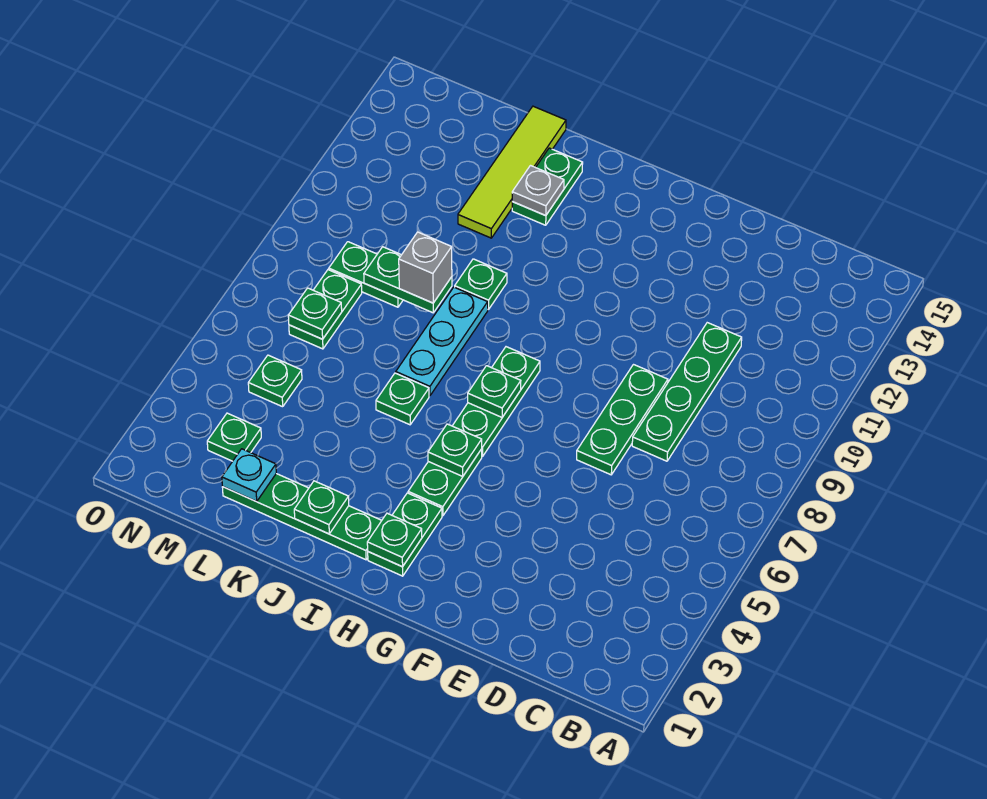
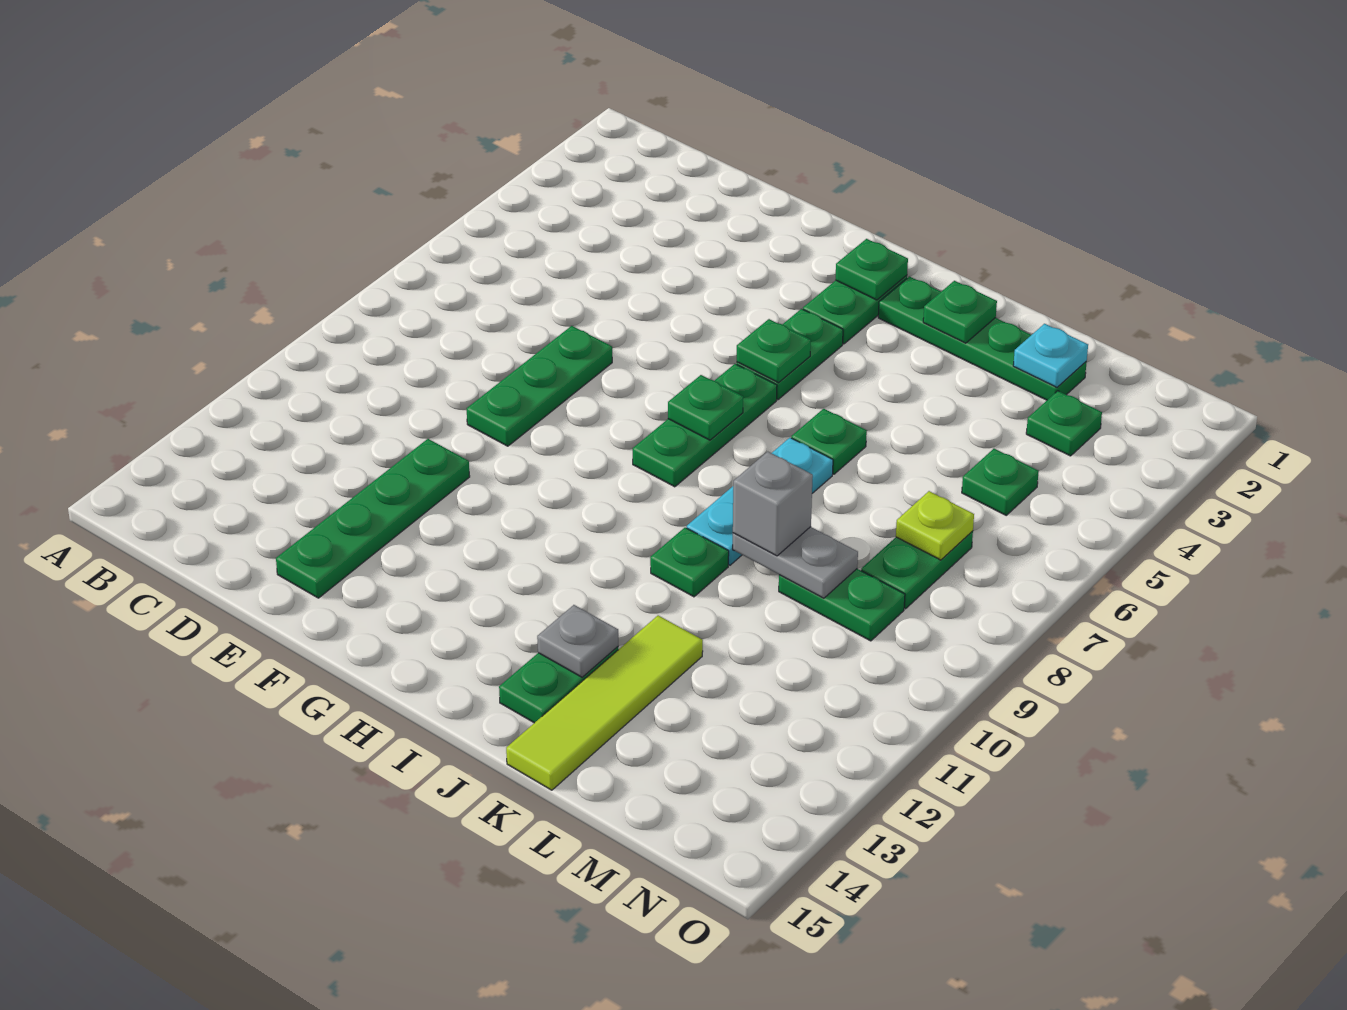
green plate D8:D11 level 1 -> green plate E11:E14 level 1
green plate K9:L9 level 2 -> grey plate K9:L9 level 2
green plate M7 level 2 -> lime plate M7 level 2

